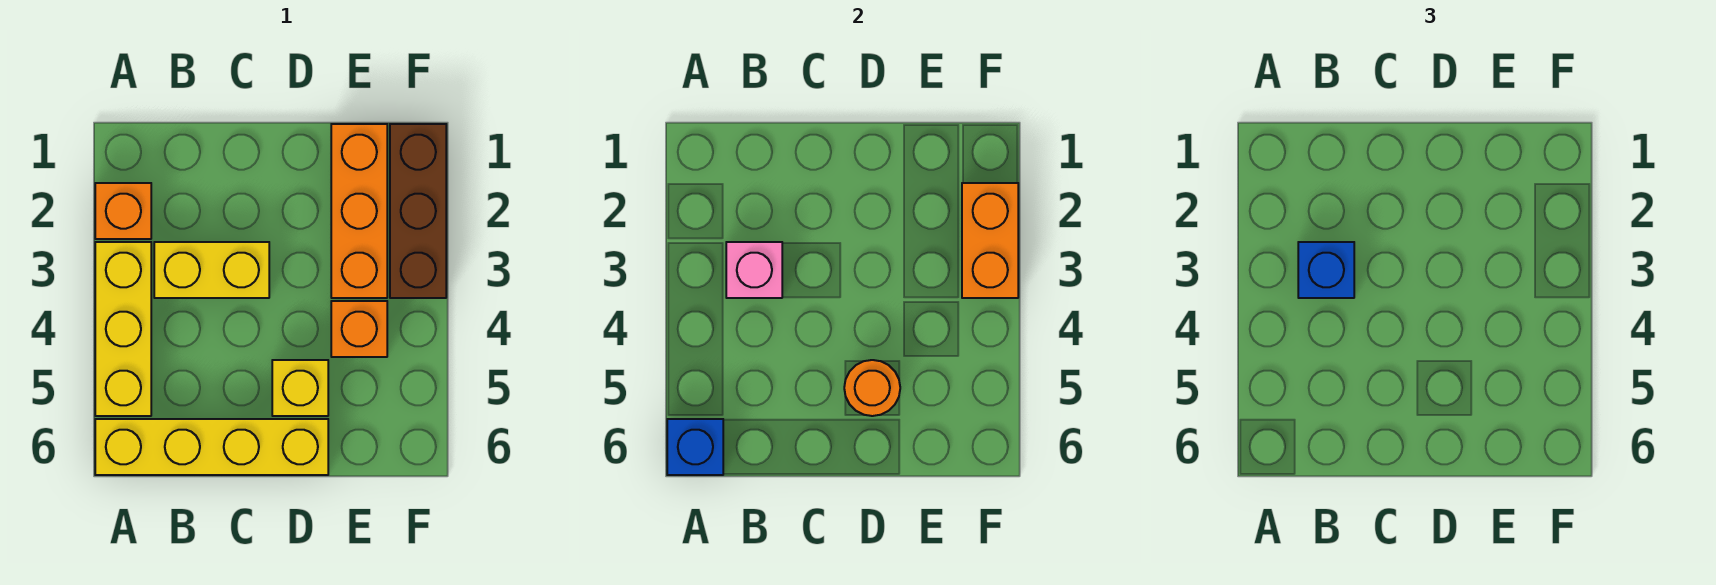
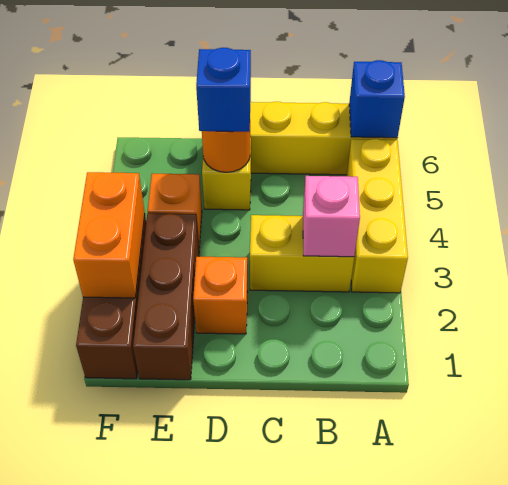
orange brick A2 level 1 -> orange brick D2 level 1
blue brick B3 level 3 -> blue brick D5 level 3
orange brick E1:E3 level 1 -> brown brick E1:E3 level 1

